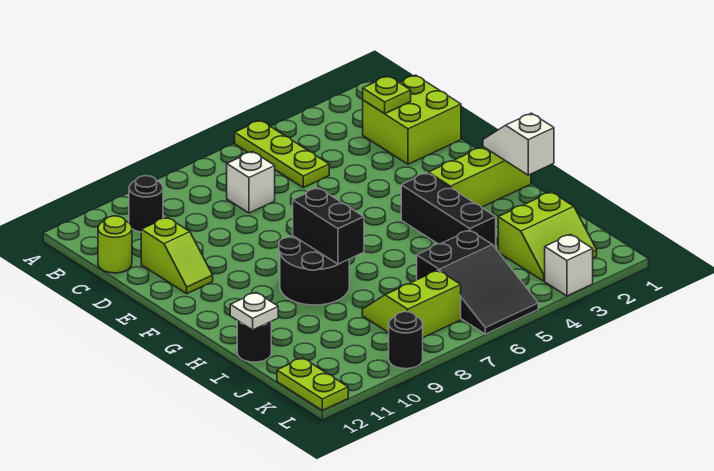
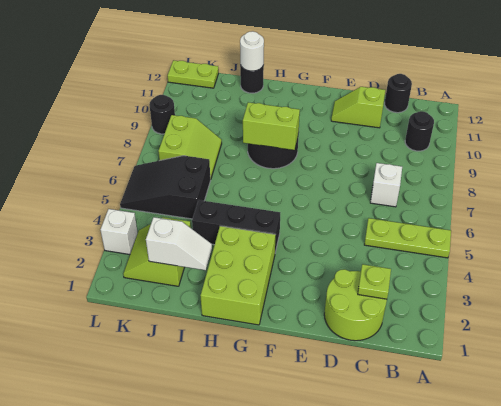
lime brick C1:D2 level 1 -> lime round brick C1:D2 level 1
lime round brick C12 level 1 -> black round brick C12 level 1
lime brick G1:G3 level 1 -> lime brick G1:H3 level 1
white slope G1:H1 level 2 top H -> white slope I2:J2 level 2 top J
black brick G8:H8 level 2 -> lime brick G8:H8 level 2
white plate I12 level 2 -> white round brick I12 level 2

